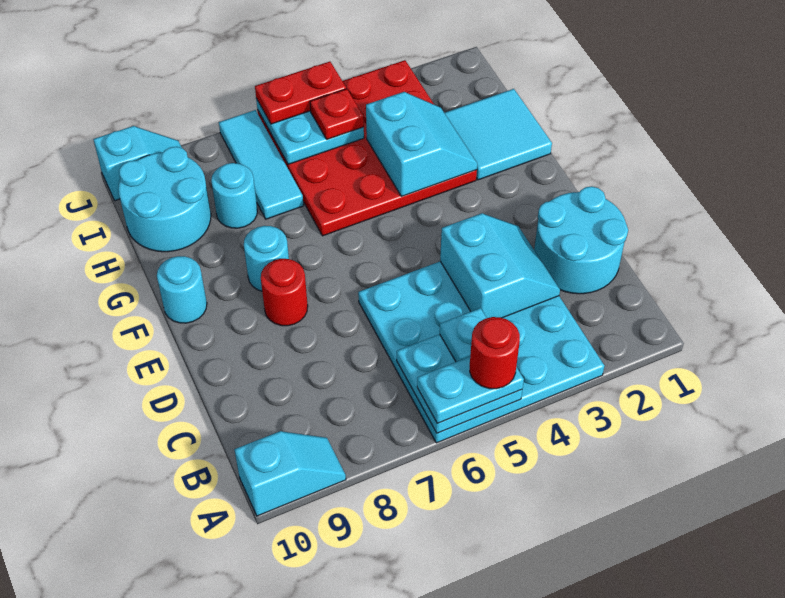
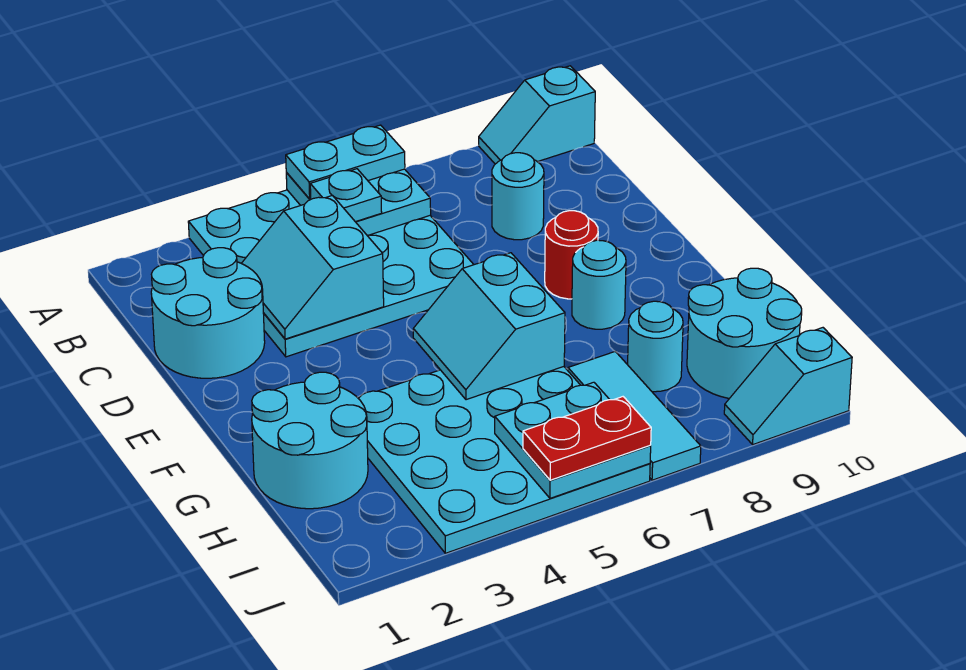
red round brick A5 level 4 -> none
cyan round brick F10 level 1 -> cyan round brick C8 level 1
cyan tile G1:H2 level 1 -> cyan round brick G1:H2 level 1
red plate G3:J6 level 1 -> cyan plate G3:J6 level 1
cyan slope G3:H4 level 2 top 4 -> cyan slope F5:G6 level 2 top 6
red plate I5 level 3 -> none

